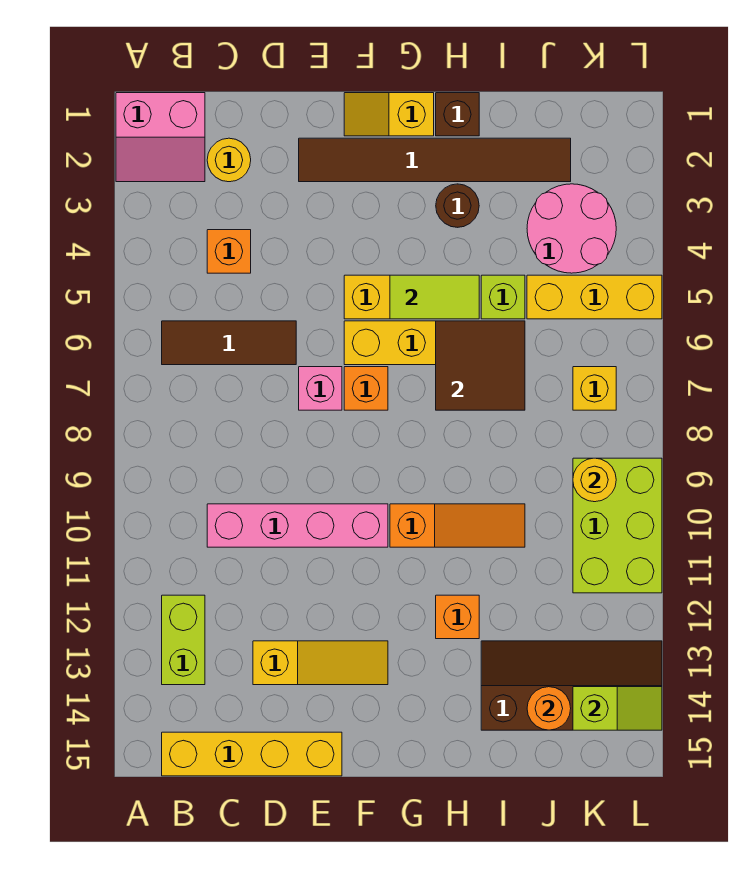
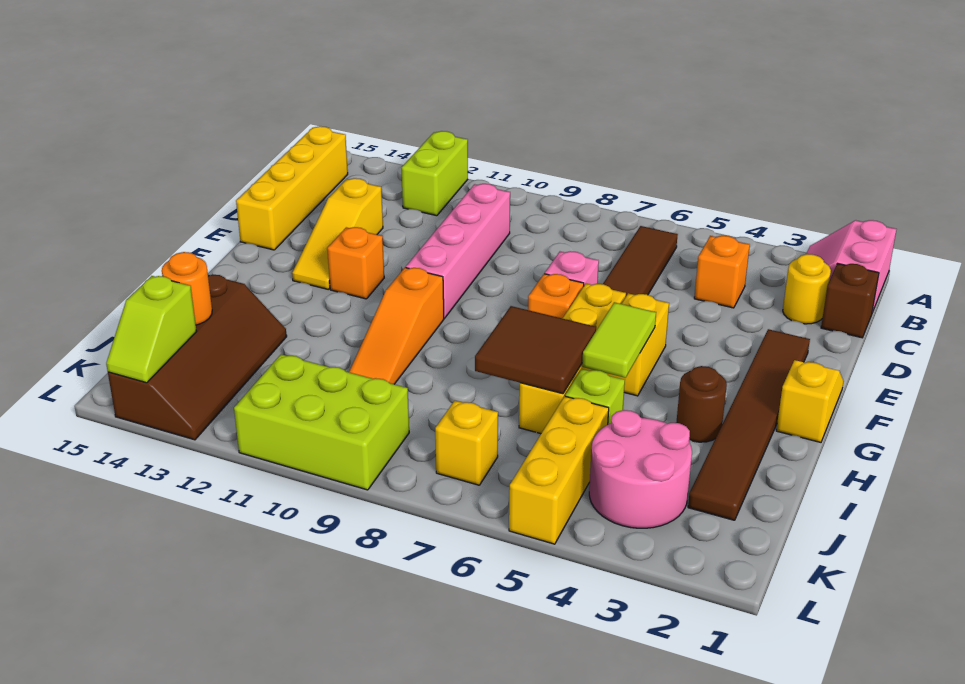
lime brick B12:B13 level 1 -> lime brick A12:B12 level 1
brown brick H1 level 1 -> brown brick C1 level 1
orange brick H12 level 1 -> orange brick F12 level 1
yellow round brick K9 level 2 -> none

